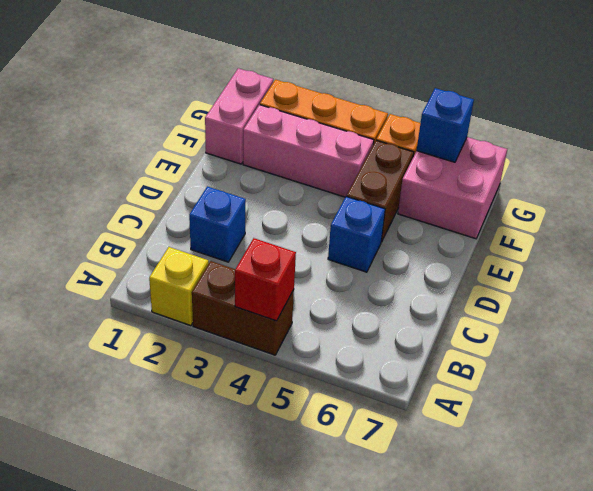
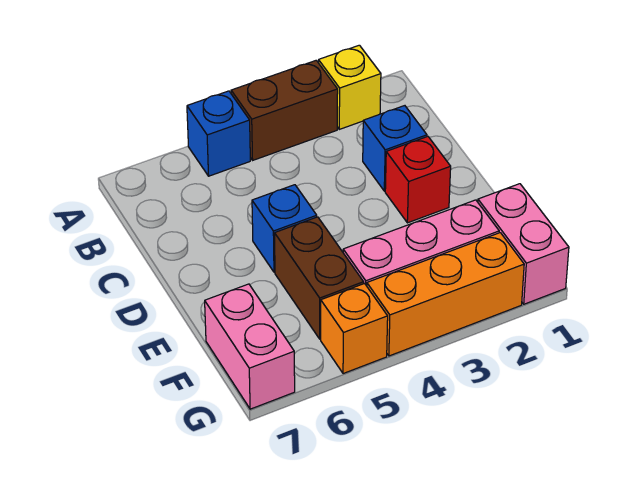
red brick A4 level 2 -> red brick D2 level 1
pink brick F6:G7 level 1 -> pink brick F7:G7 level 1
blue brick G6 level 2 -> blue brick A5 level 1

